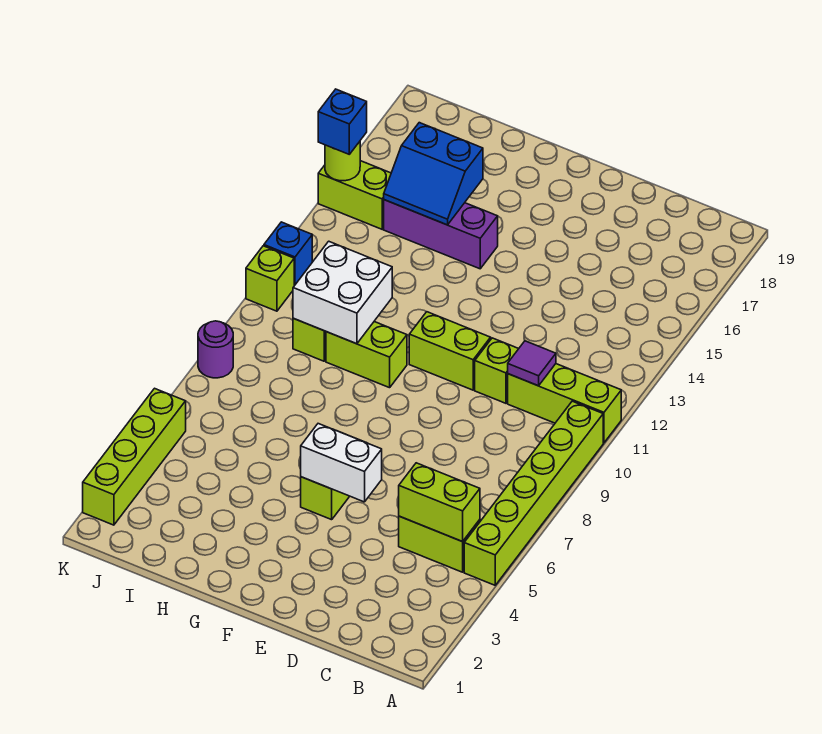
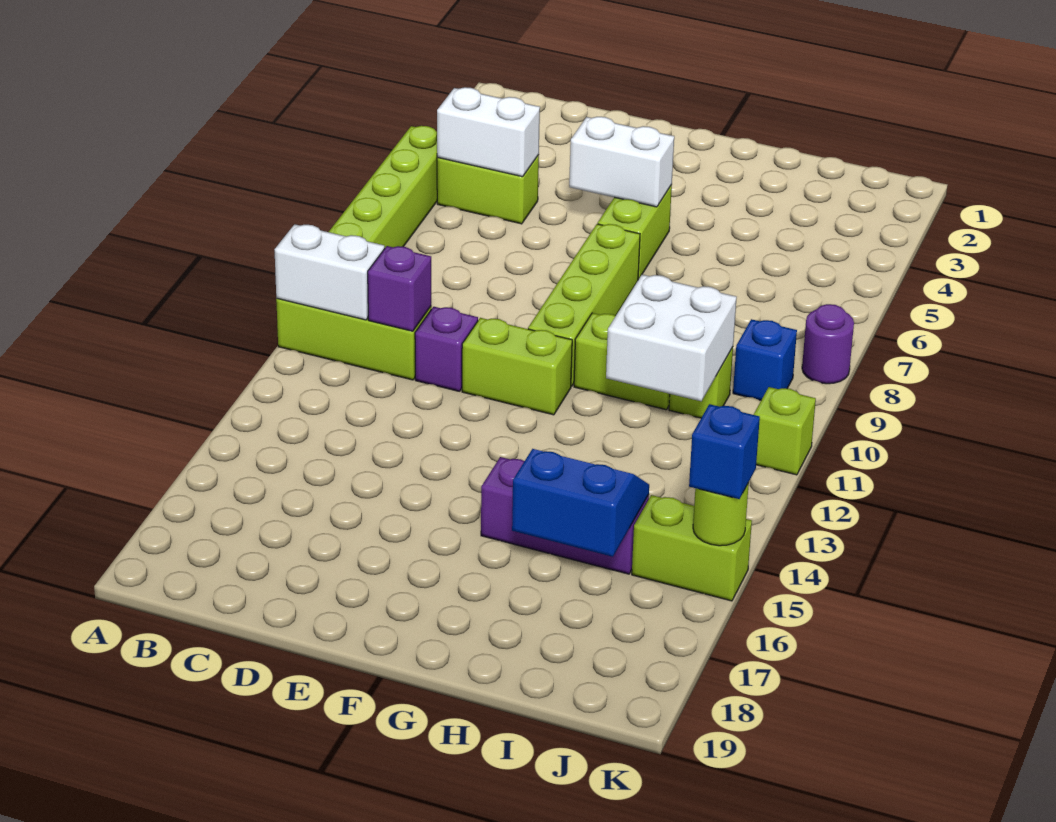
none -> white brick A11:B11 level 2
lime brick B5:C5 level 2 -> white brick B5:C5 level 2
purple tile C11 level 2 -> purple brick C11 level 2
lime brick D11 level 1 -> purple brick D11 level 1
lime brick K2:K5 level 1 -> lime brick F7:F10 level 1
blue brick K12 level 1 -> blue brick J9 level 1

